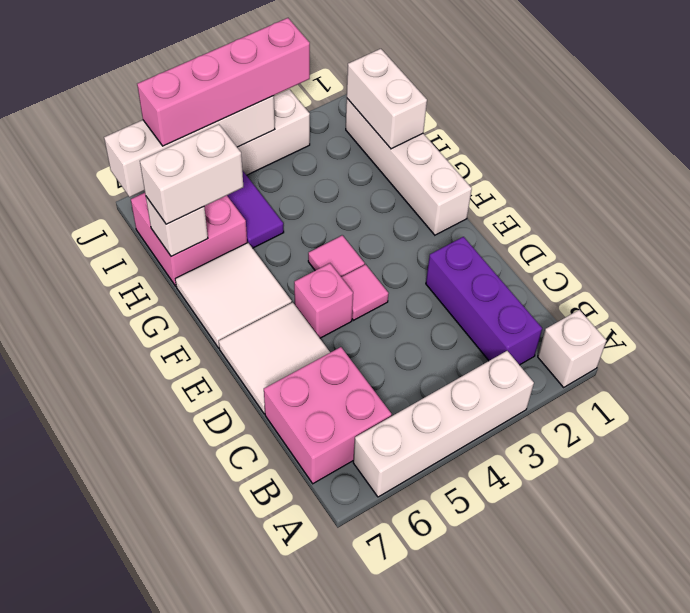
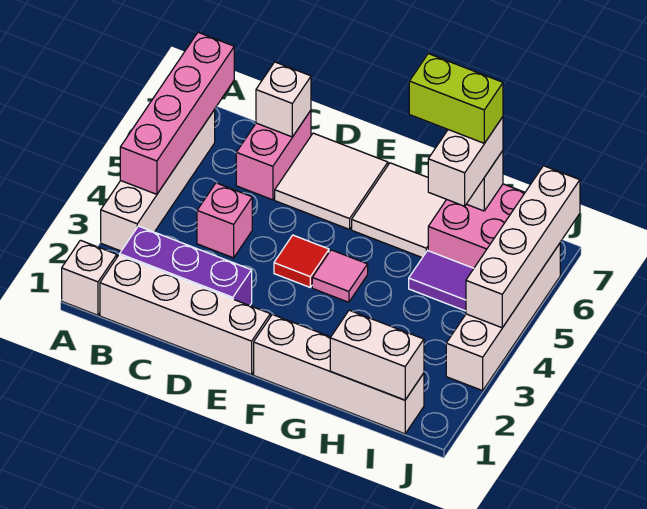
none -> white brick B1:E1 level 1
pink brick B6:C7 level 1 -> pink brick C6:C7 level 1
none -> white brick C7 level 2
pink tile E4 level 1 -> red tile E4 level 1
pink brick E5 level 1 -> pink brick C4 level 1
none -> lime brick G7:H7 level 4
pink brick J3:J6 level 3 -> pink brick A4:A7 level 2

